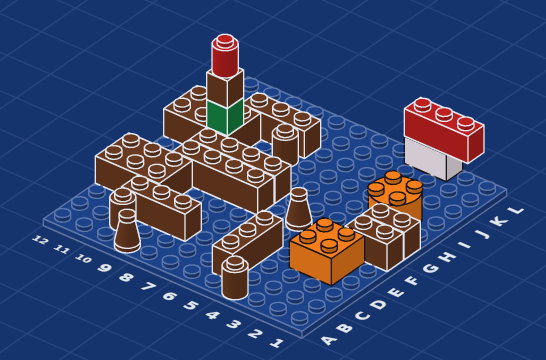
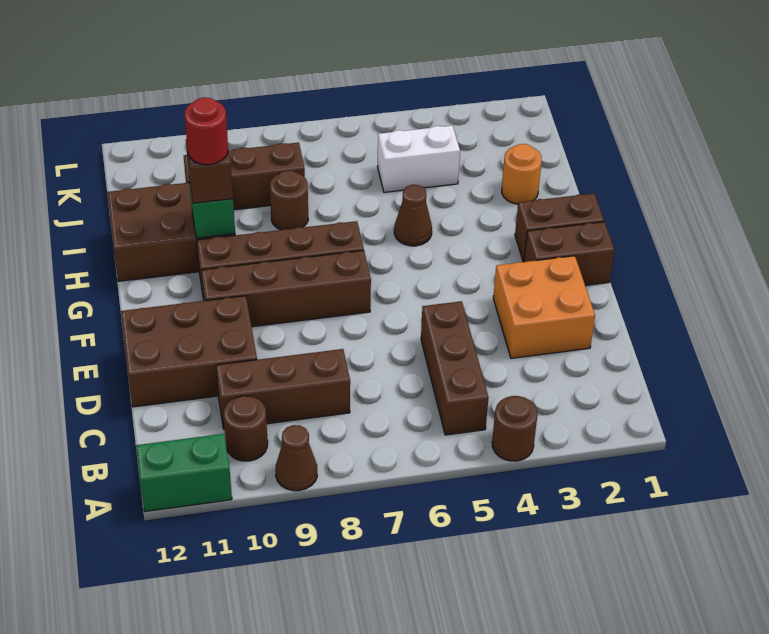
none -> green brick A11:A12 level 1
brown cone F5 level 1 -> brown cone H5 level 1
orange round brick H2:I3 level 1 -> orange round brick I2 level 1
red brick L2:L4 level 2 -> none
white brick L3:L4 level 1 -> white brick J4:J5 level 1

